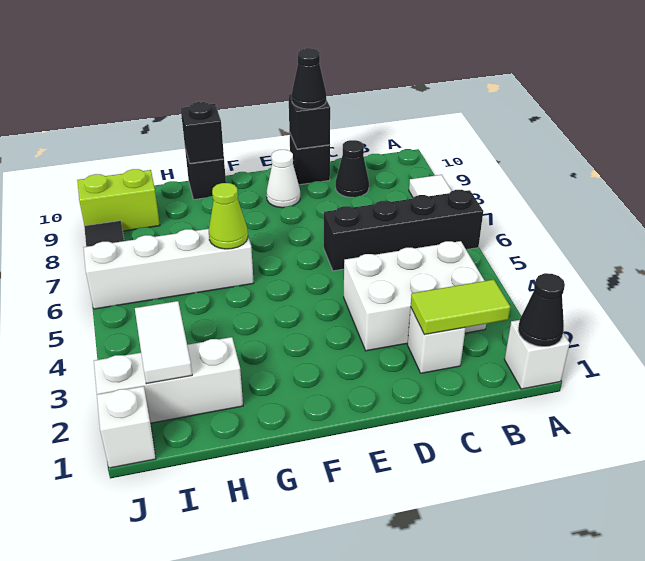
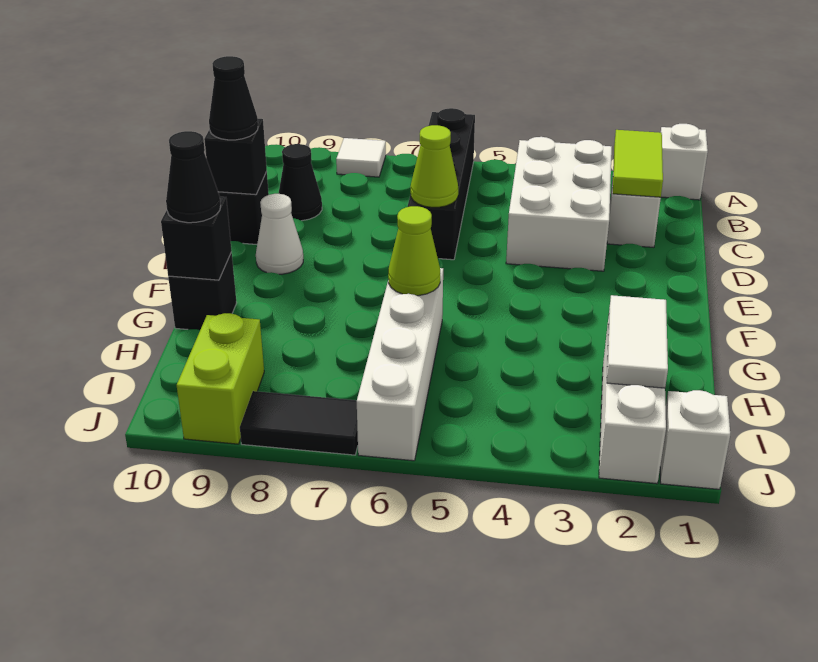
black cone A1 level 2 -> black cone G10 level 3
none -> lime cone D6 level 2
white tile I2:I3 level 2 -> white tile H2:I2 level 2

